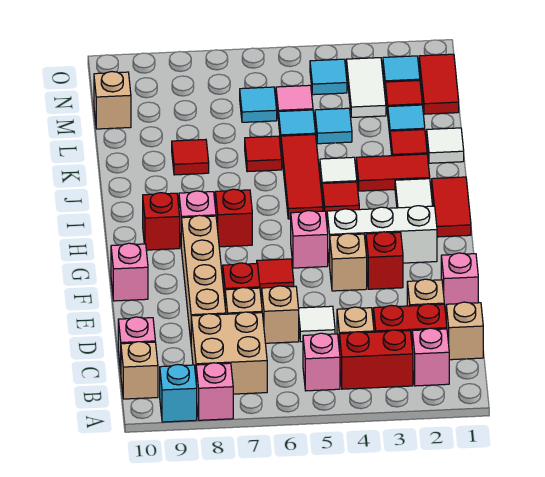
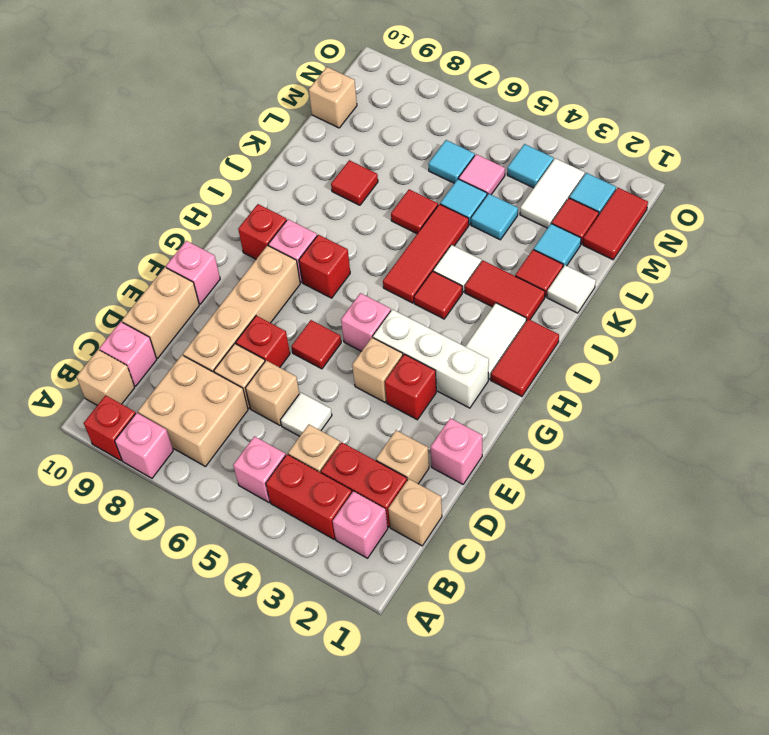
cyan brick A9 level 1 -> red brick A9 level 1
none -> tan brick D10:E10 level 1

